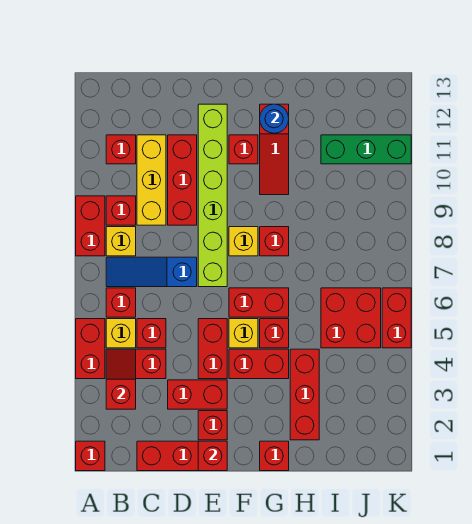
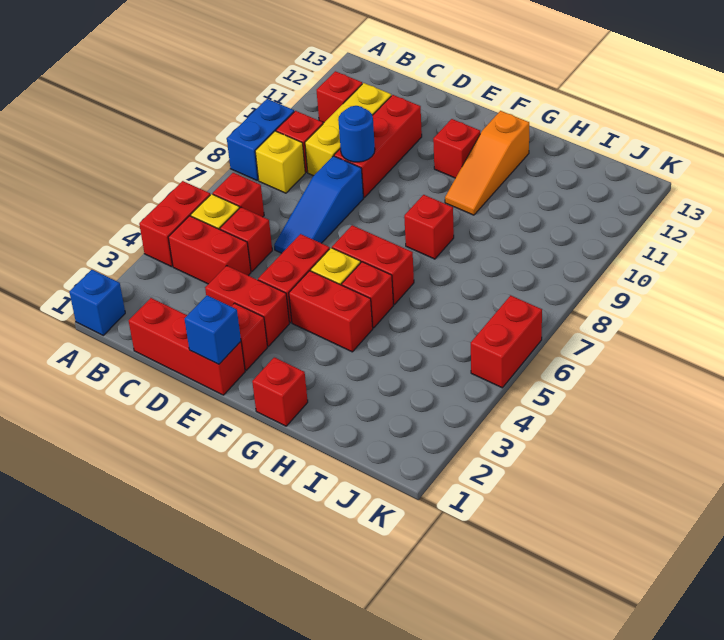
red brick A1 level 1 -> blue brick A1 level 1
red brick A8:A9 level 1 -> blue brick A8:A9 level 1
red slope B3:B4 level 2 top 3 -> none
blue slope B7:D7 level 1 top D -> blue slope D6:D8 level 1 top 8
red brick E1 level 2 -> blue brick E1 level 2
lime brick E7:E12 level 1 -> none
yellow brick F8 level 1 -> none
red slope G10:G12 level 1 top 12 -> orange slope G10:G12 level 1 top 12
blue round brick G12 level 2 -> blue round brick D9 level 2
red brick H2:H4 level 1 -> none
red brick I5:J6 level 1 -> none
green brick I11:K11 level 1 -> none

